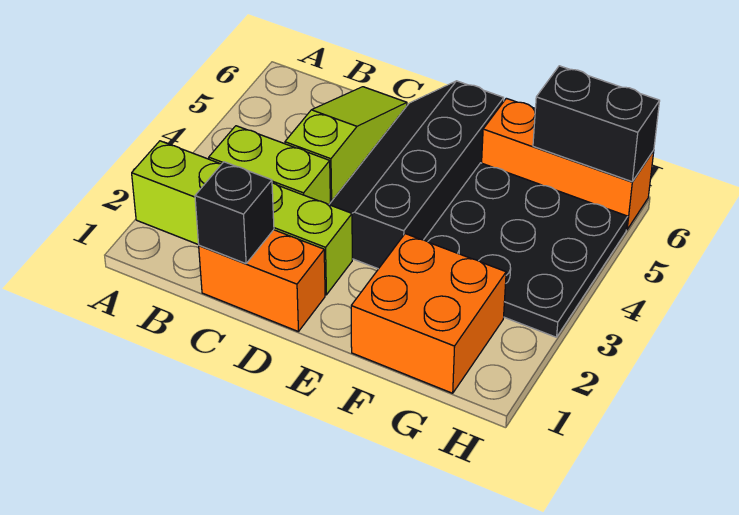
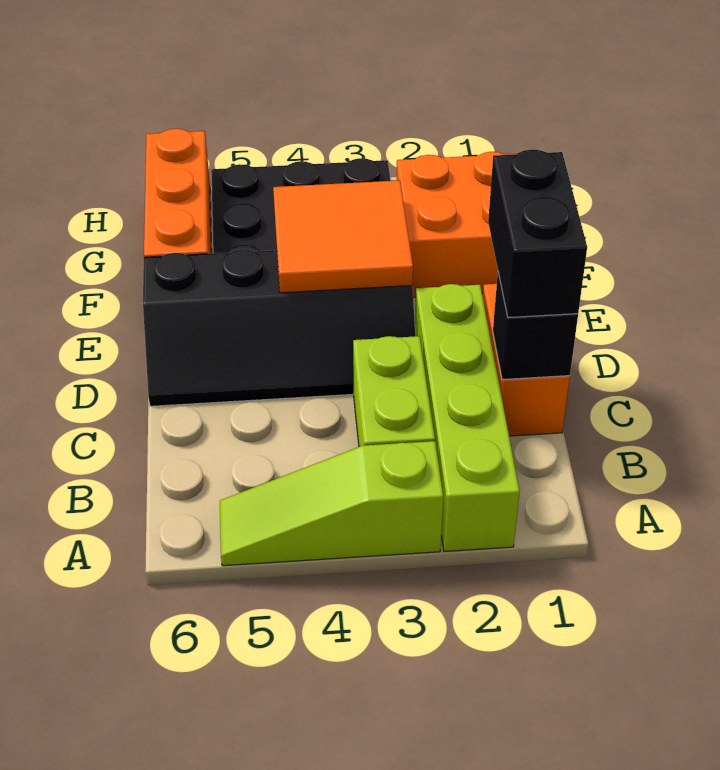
lime slope C4:C6 level 1 top 4 -> lime slope A3:A5 level 1 top 3
none -> orange tile E3:F4 level 2
black brick G6:H6 level 2 -> black brick C1:D1 level 3

